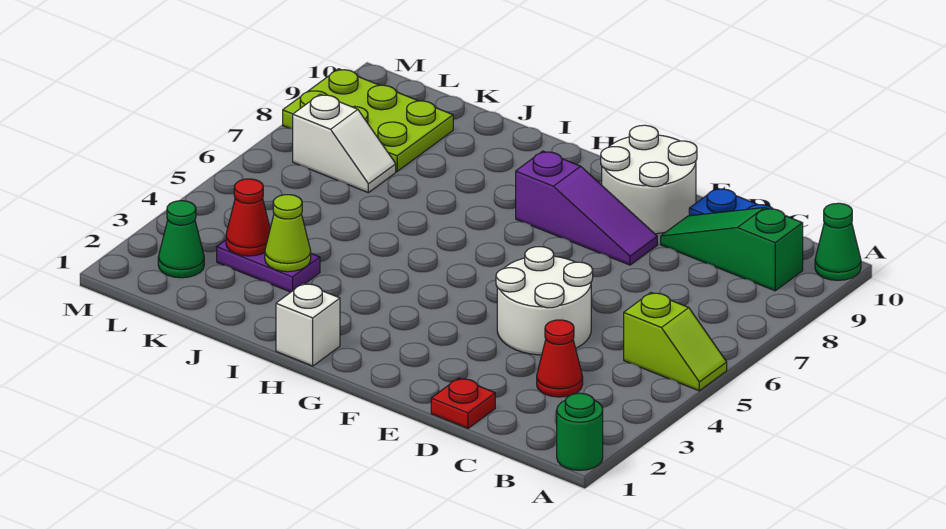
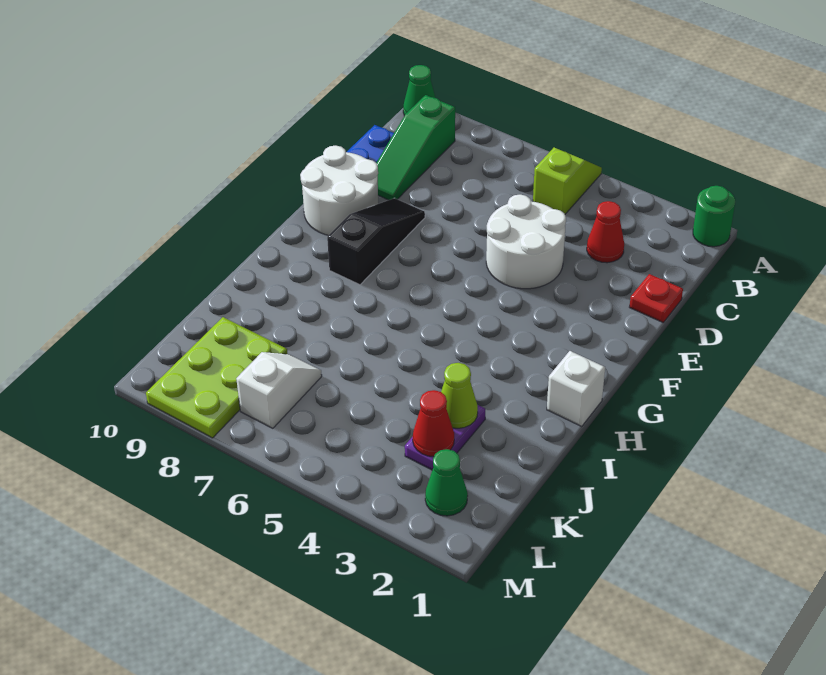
purple slope E8:G8 level 1 top G -> black slope E8:G8 level 1 top G

